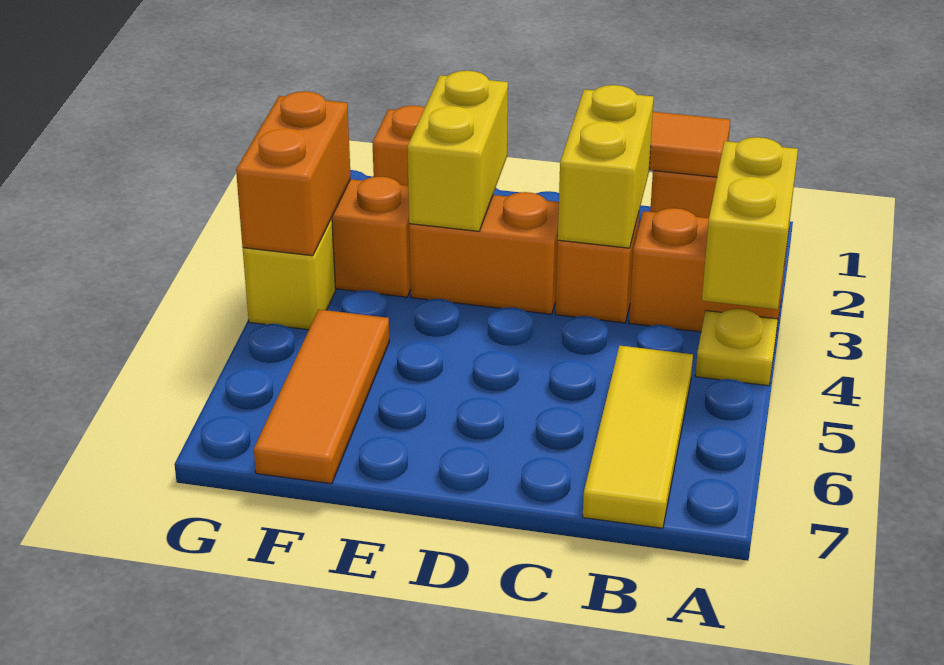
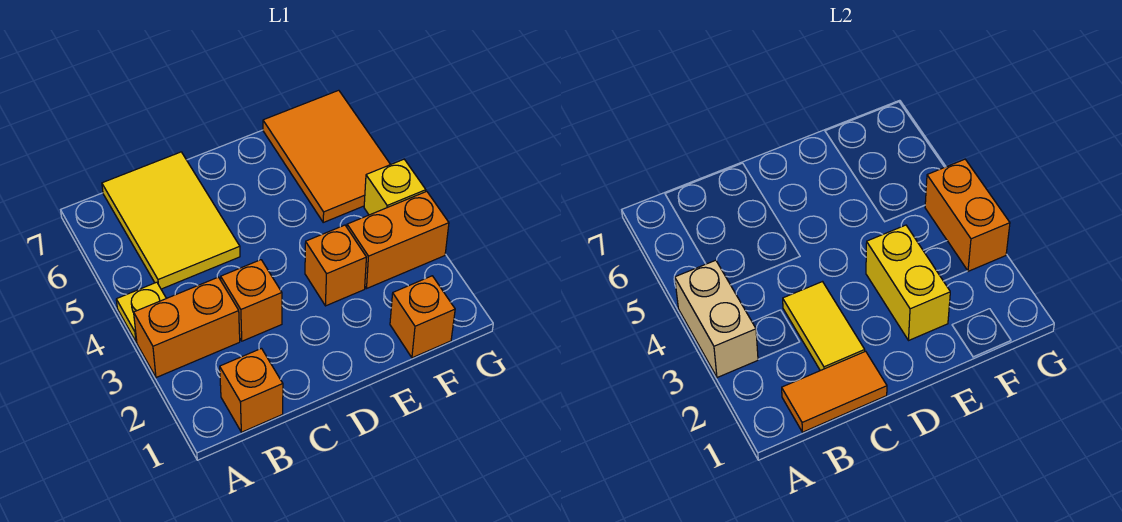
yellow brick A3:A4 level 2 -> tan brick A3:A4 level 2
yellow tile B5:B7 level 1 -> yellow tile B5:C7 level 1
yellow brick C2:C3 level 2 -> yellow tile C2:C3 level 2
orange brick D3:E3 level 1 -> orange brick E3 level 1
orange tile F5:F7 level 1 -> orange tile F5:G7 level 1

